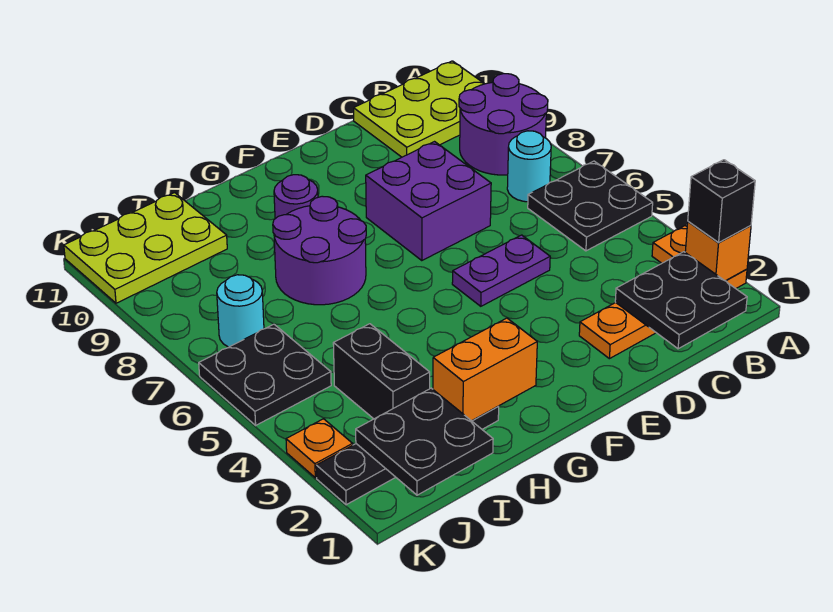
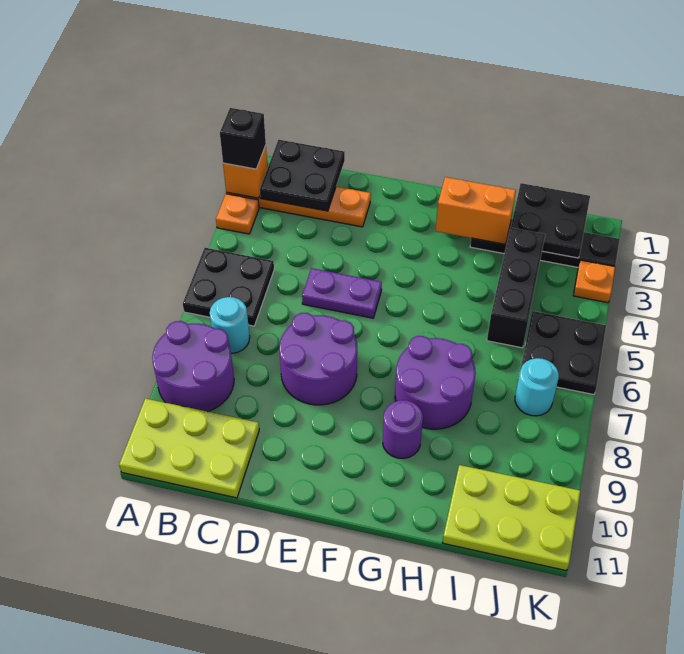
purple brick D7:E8 level 1 -> purple round brick D7:E8 level 1
black brick I3:I4 level 1 -> black brick I3:I5 level 1

